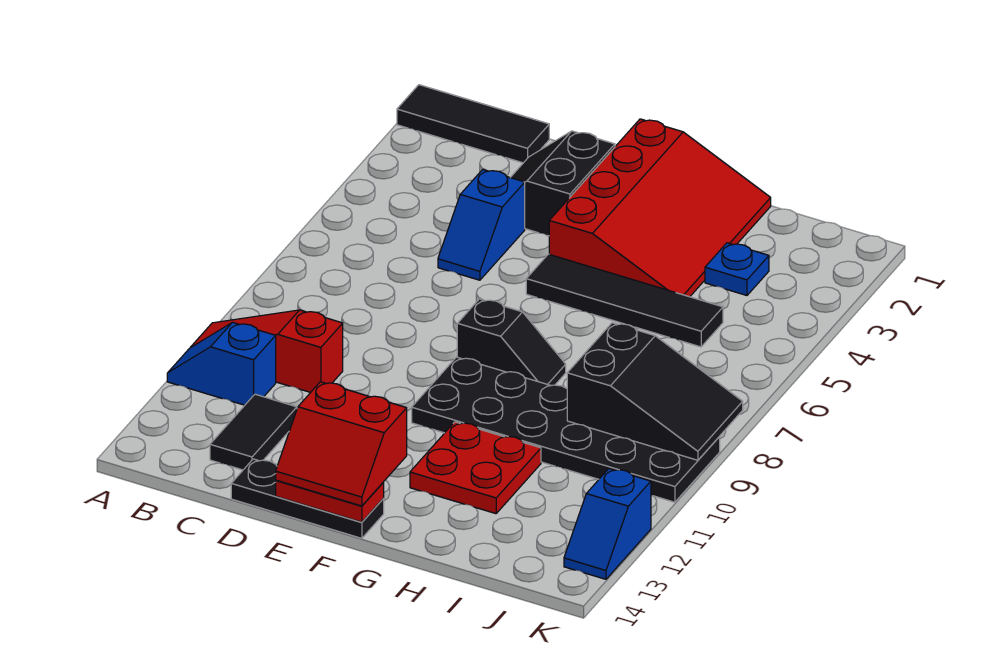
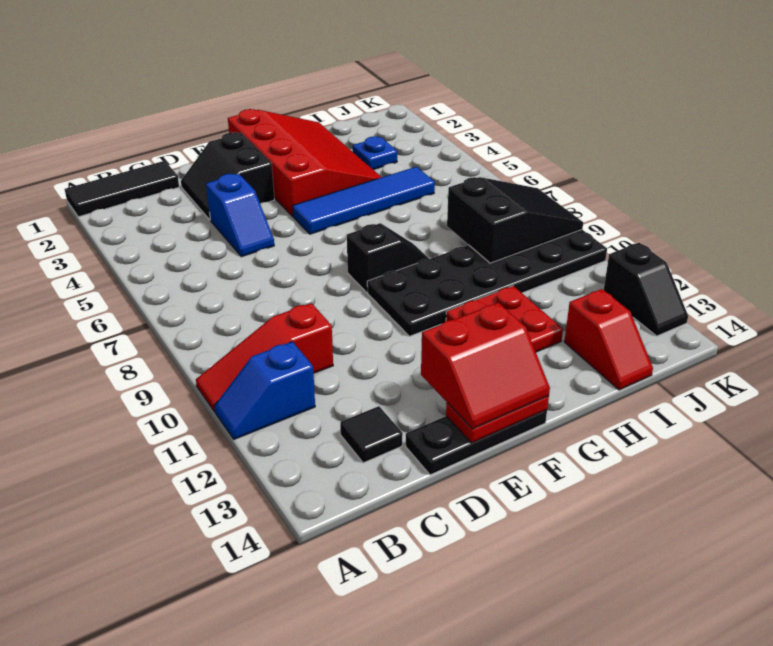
black tile C12:C13 level 1 -> black tile C13 level 1
black tile F5:I5 level 1 -> blue tile F5:I5 level 1
none -> red slope I13:I14 level 1 top 13
blue slope K12:K13 level 1 top 12 -> black slope K12:K13 level 1 top 12

